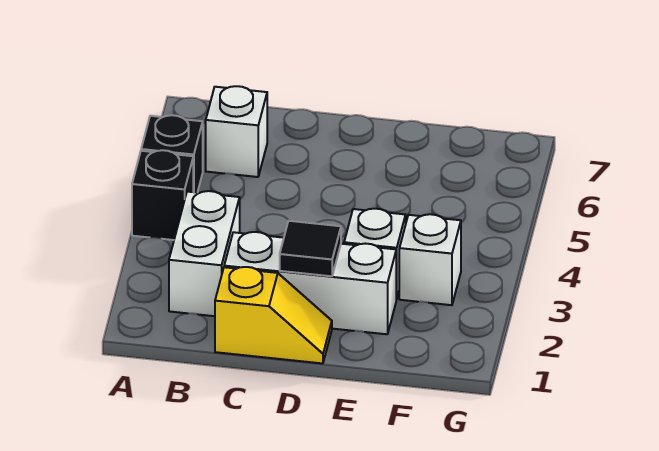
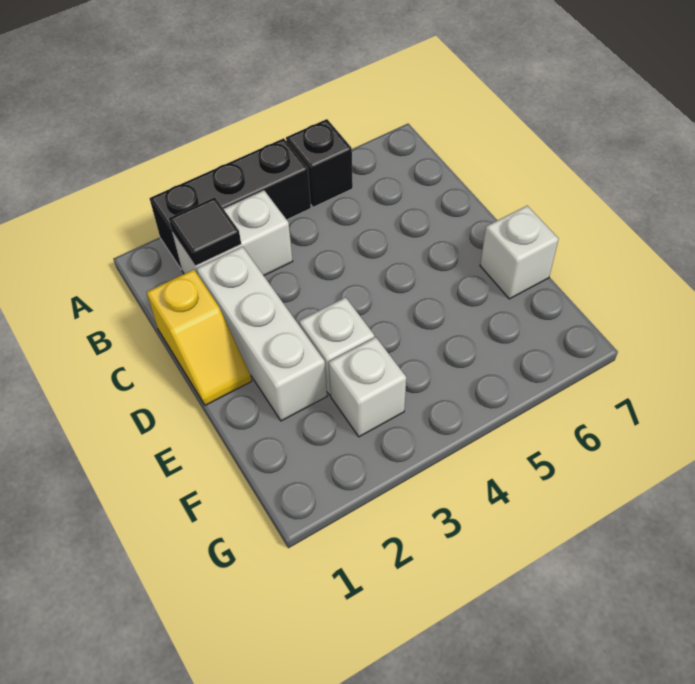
black brick A4 level 1 -> black brick A2:A4 level 1
white brick B6 level 1 -> white brick E7 level 1
black tile D2 level 2 -> black tile B2 level 2

